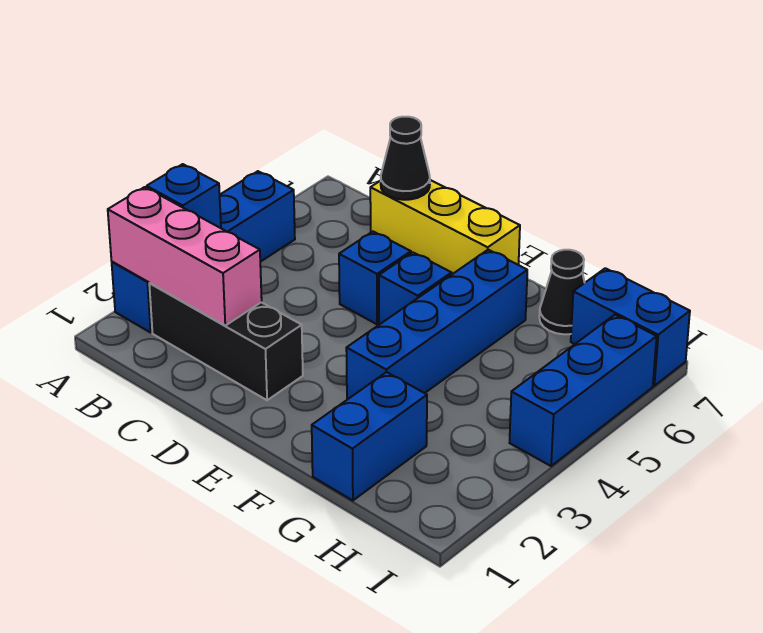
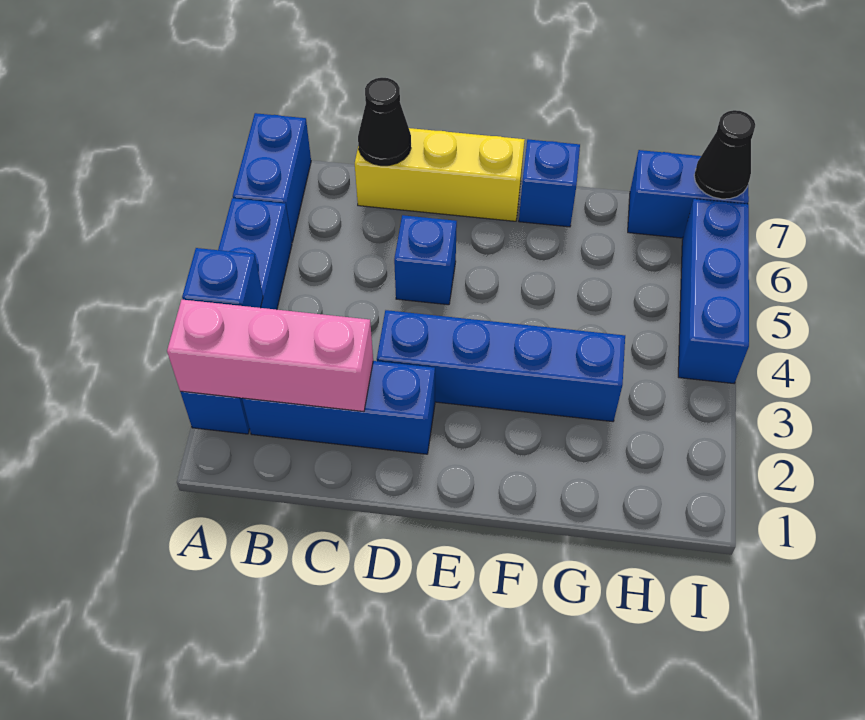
black brick B2:D2 level 1 -> blue brick B2:D2 level 1
blue brick E5 level 1 -> blue brick F7 level 1
blue brick F3:F6 level 1 -> blue brick D3:G3 level 1
blue brick G1:G2 level 1 -> blue brick A6:A7 level 1
black cone G7 level 1 -> black cone I7 level 2

